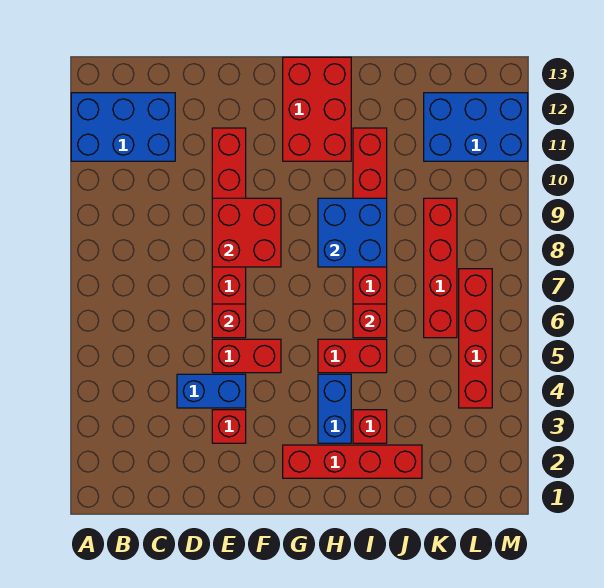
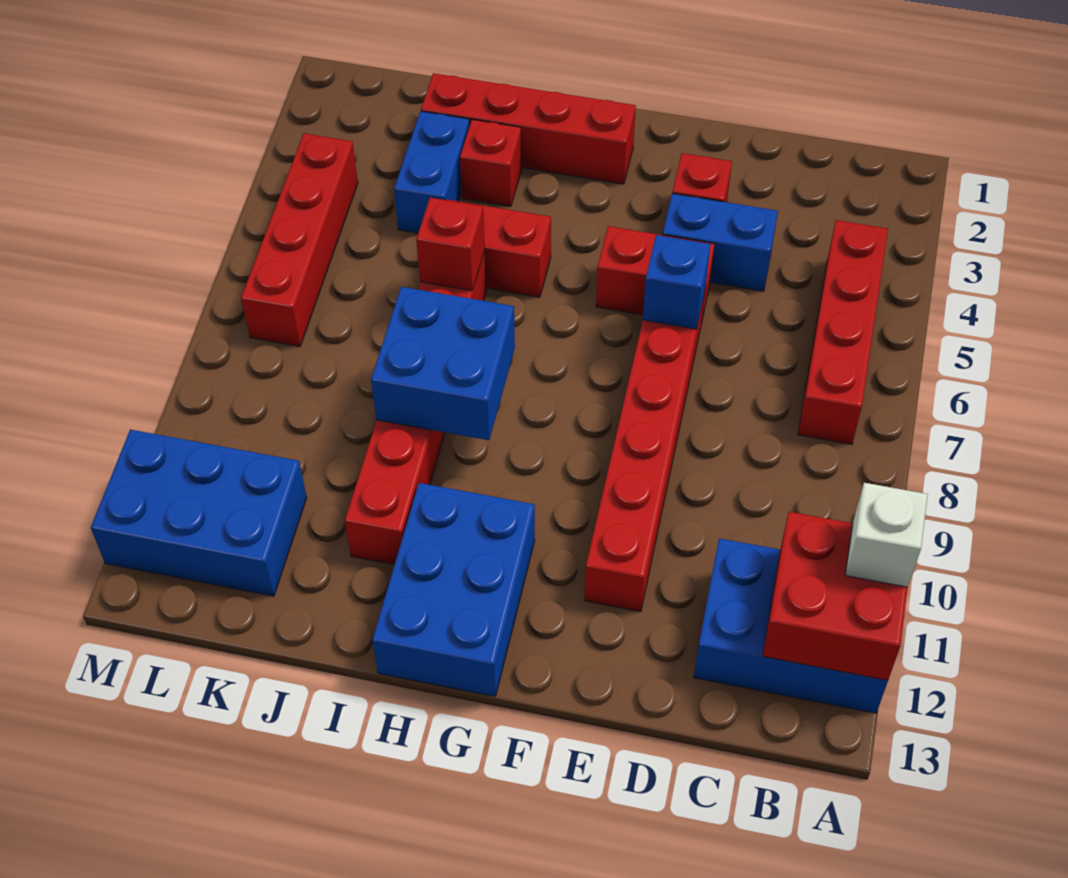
none -> white brick A11 level 3
red brick E6 level 2 -> blue brick E6 level 2
red brick E8:F9 level 2 -> red brick A11:B12 level 2
red brick G11:H13 level 1 -> blue brick G11:H13 level 1
blue brick H3:H4 level 1 -> blue brick J3:J4 level 1
red brick K6:K9 level 1 -> red brick B4:B7 level 1

